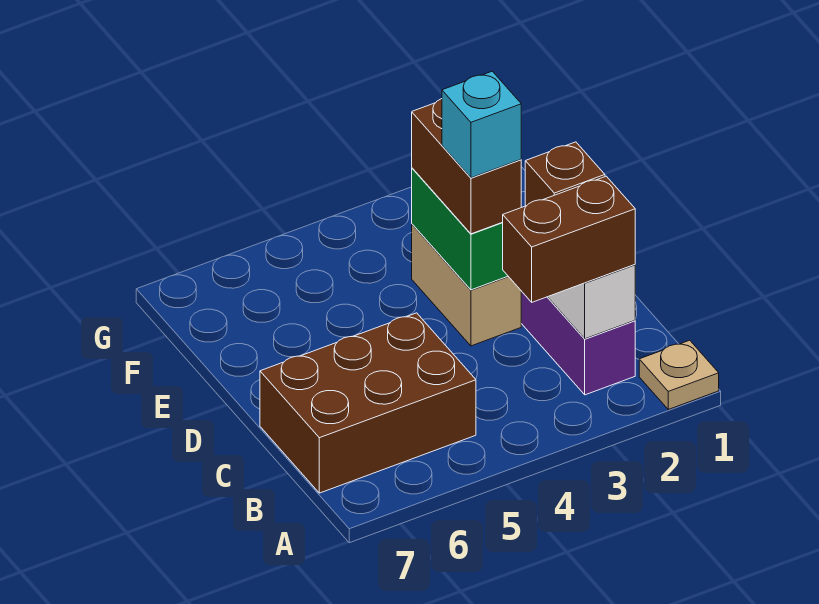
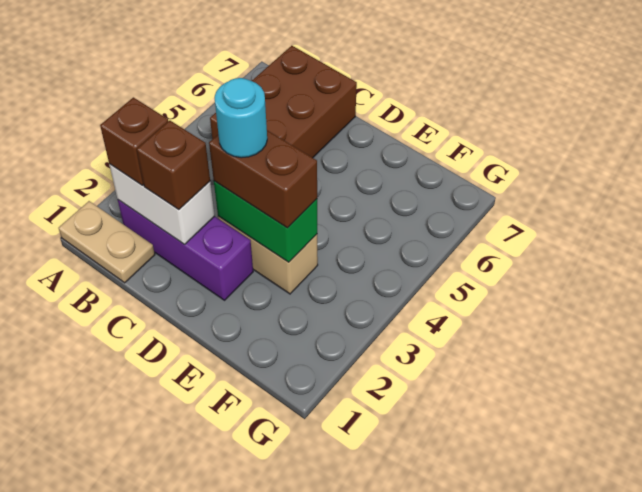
tan plate A1 level 1 -> tan plate A1:B1 level 1
brown brick B2:B3 level 3 -> brown brick B2 level 3
cyan brick D3 level 4 -> cyan round brick D3 level 4

